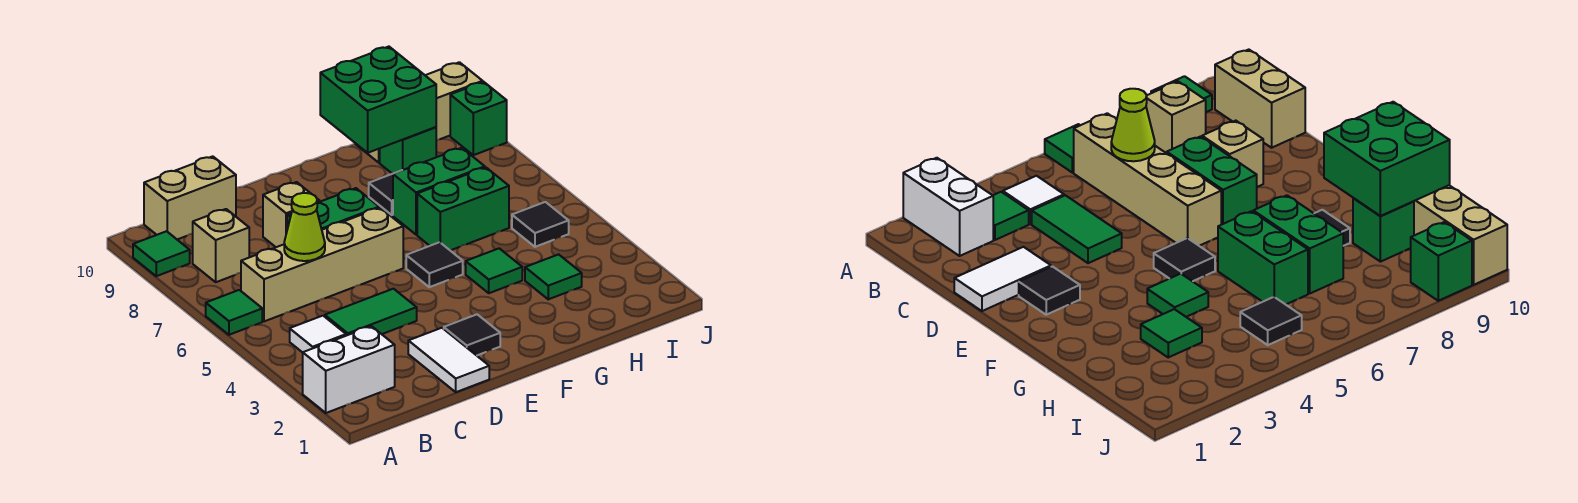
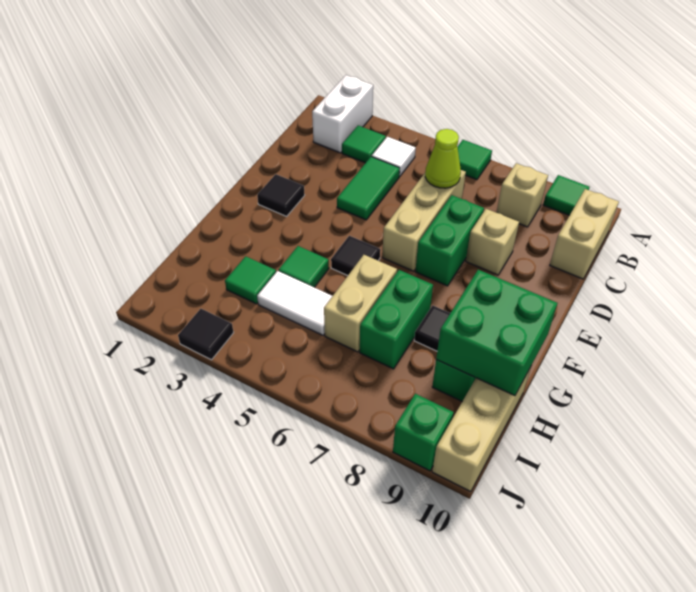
tan brick B6:E6 level 1 -> tan brick C6:E6 level 1
white tile D1:D2 level 1 -> white tile H4:H5 level 1
green brick G6:H6 level 1 -> tan brick G6:H6 level 1
black tile I5 level 1 -> black tile J3 level 1

